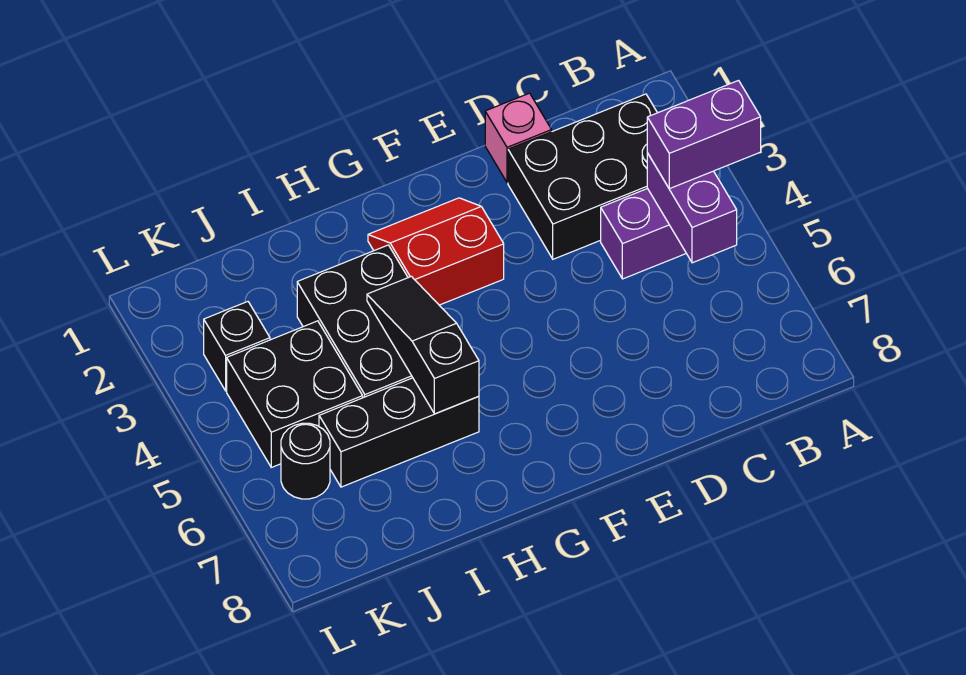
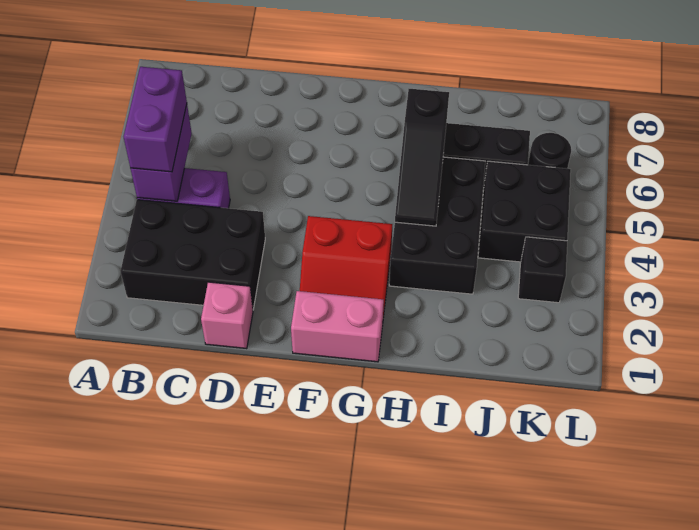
purple brick A4:B4 level 3 -> purple brick B4:B5 level 3
none -> pink brick F1:G1 level 1

